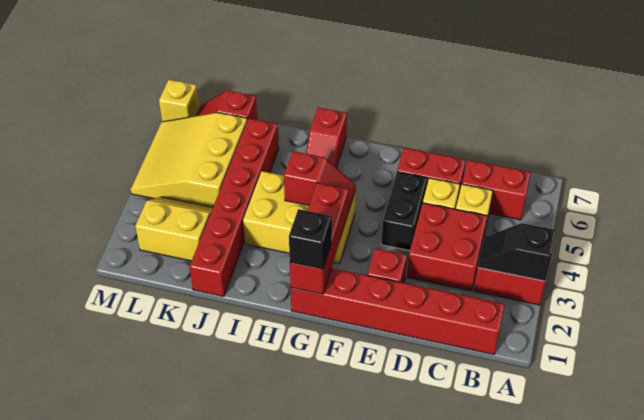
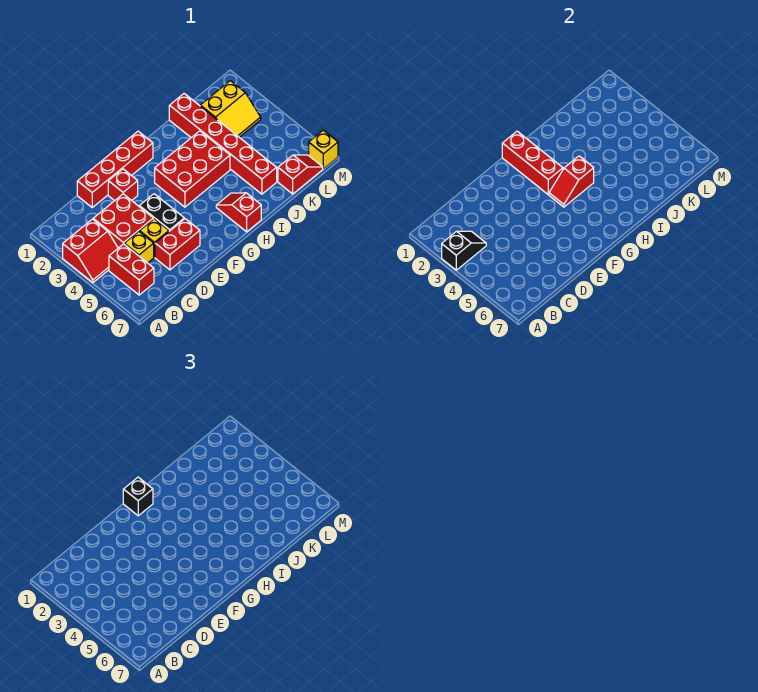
red brick B1:G1 level 1 -> red brick D1:G1 level 1
red brick B6:C6 level 1 -> red brick B5:B6 level 1
yellow brick G3:I4 level 1 -> red brick G3:I4 level 1
yellow slope K4:M6 level 1 top K -> none

